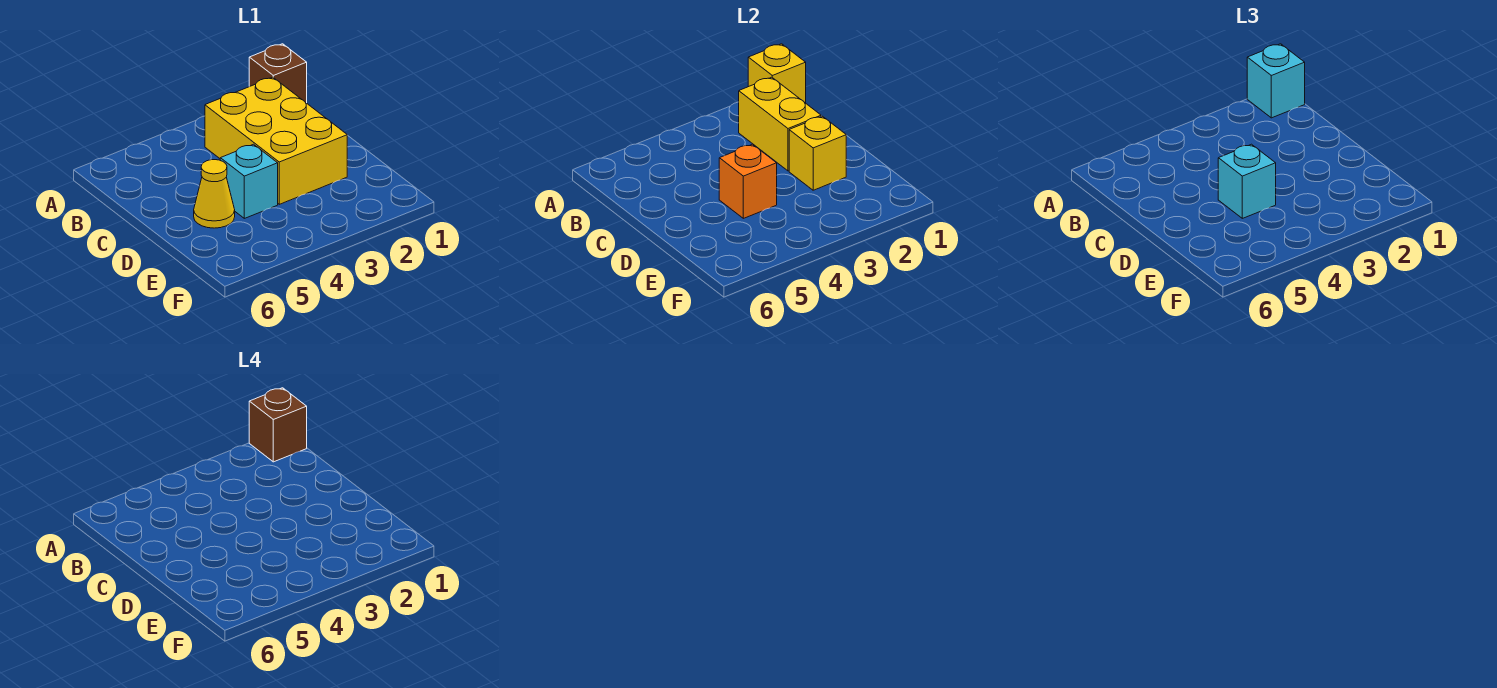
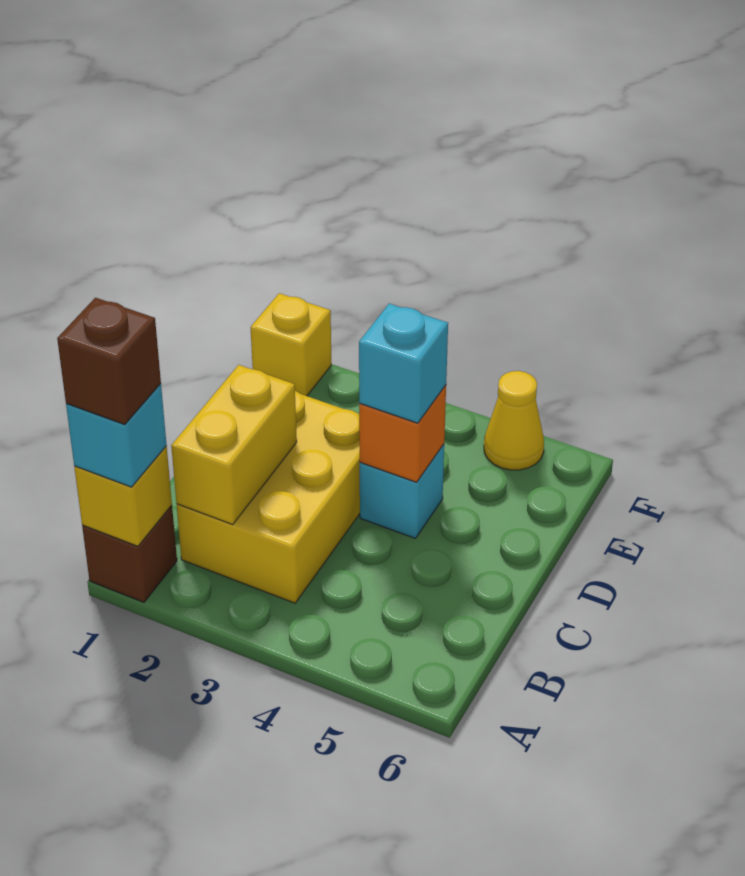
yellow brick D2 level 2 -> yellow brick F1 level 1
yellow cone D5 level 1 -> yellow cone F5 level 1

